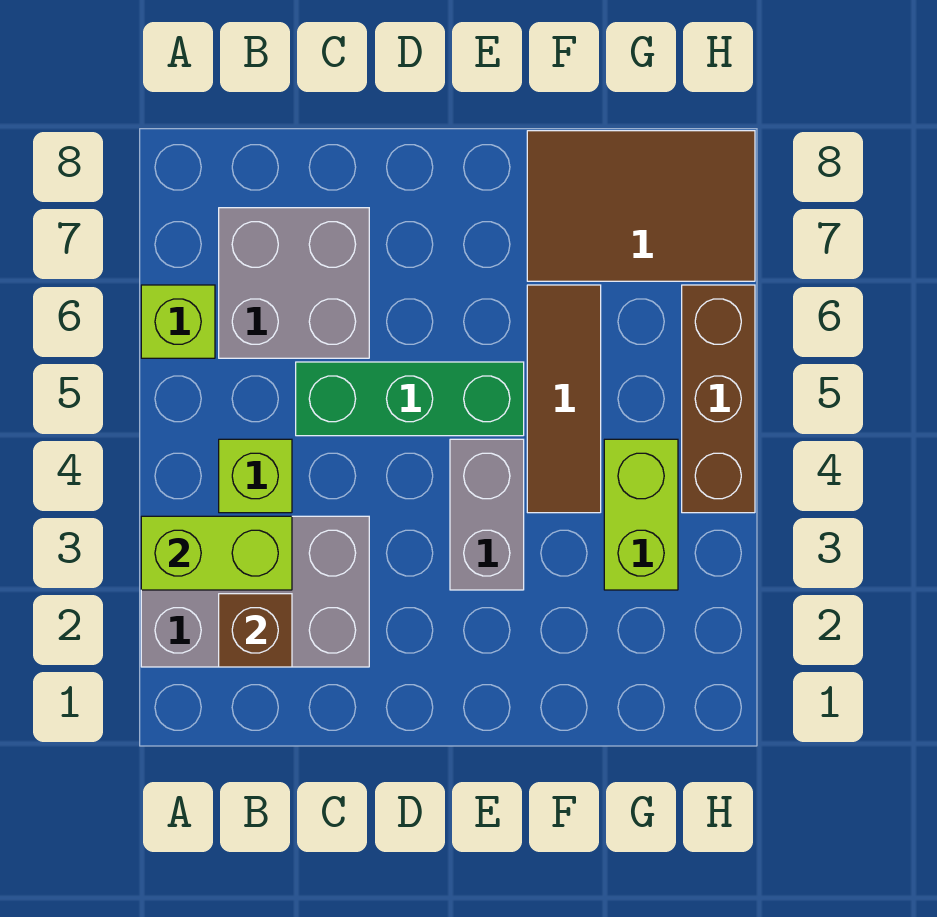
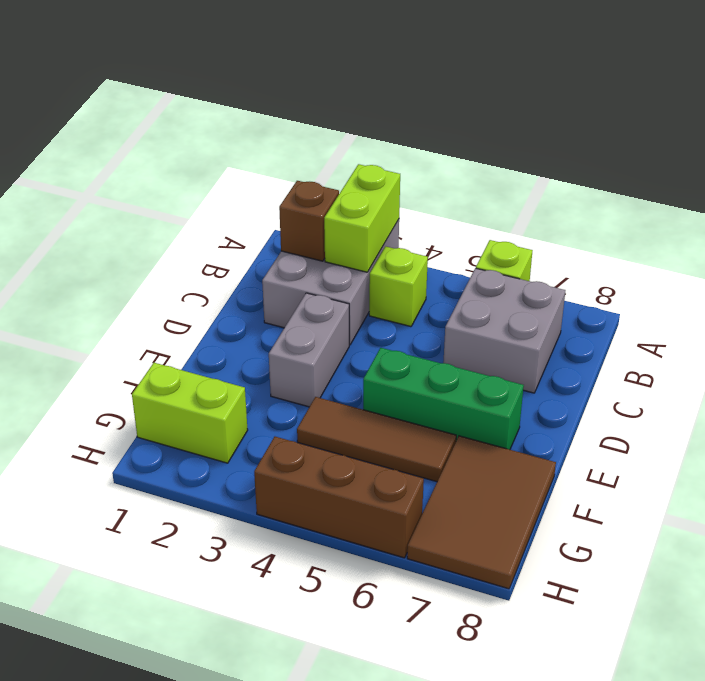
green brick C5:E5 level 1 -> green brick E5:E7 level 1
grey brick E3:E4 level 1 -> grey brick D3:E3 level 1
lime brick G3:G4 level 1 -> lime brick G1:G2 level 1

